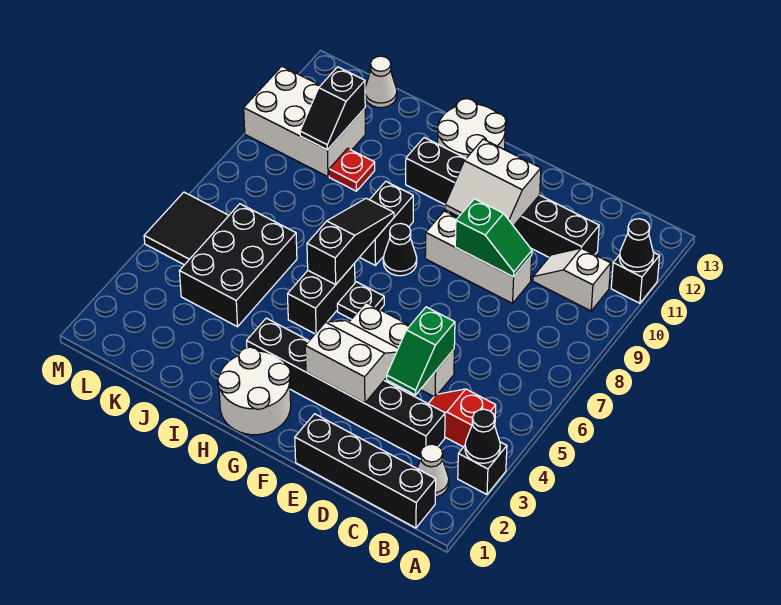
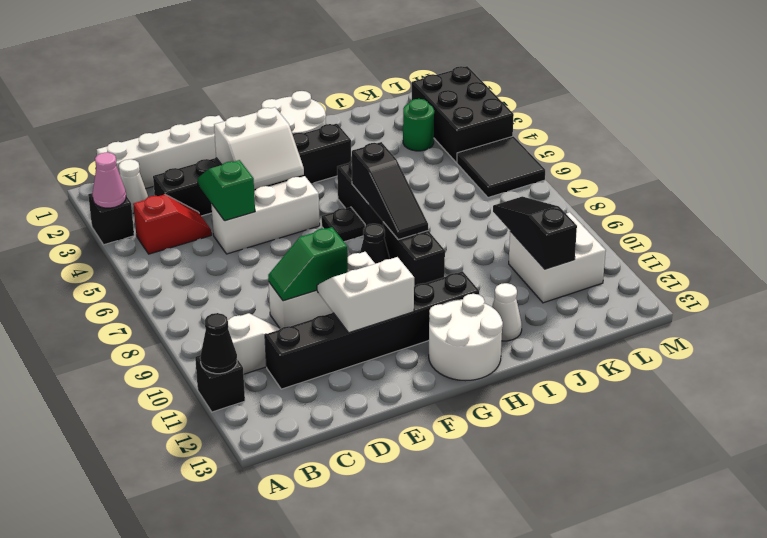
black cone A3 level 2 -> pink cone A3 level 2
black brick B1:E1 level 1 -> white brick B1:E1 level 1
black brick J4:K6 level 1 -> black brick L2:M4 level 1
red plate J10 level 1 -> none
none -> green round brick K3 level 1
white brick K10:M11 level 1 -> white brick K10:L11 level 1
black slope K10:K11 level 2 top 11 -> black slope K9:K11 level 2 top 11
white cone K13 level 1 -> white cone I12 level 1

